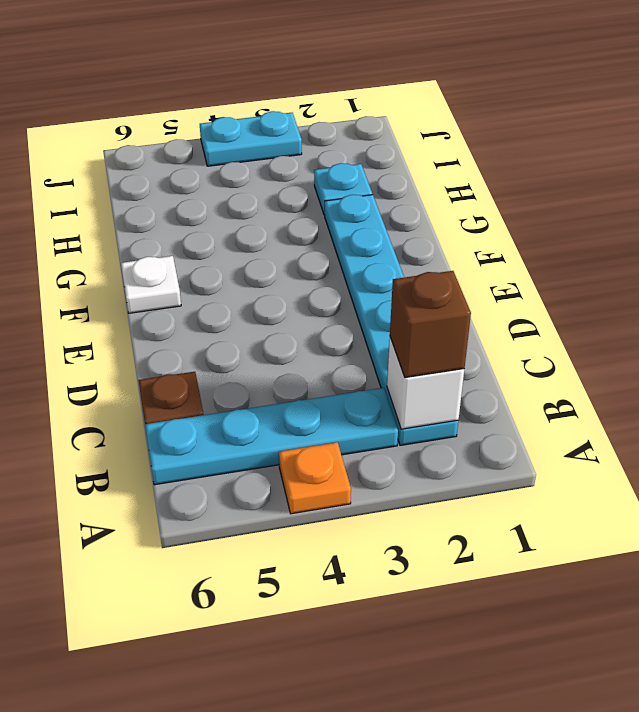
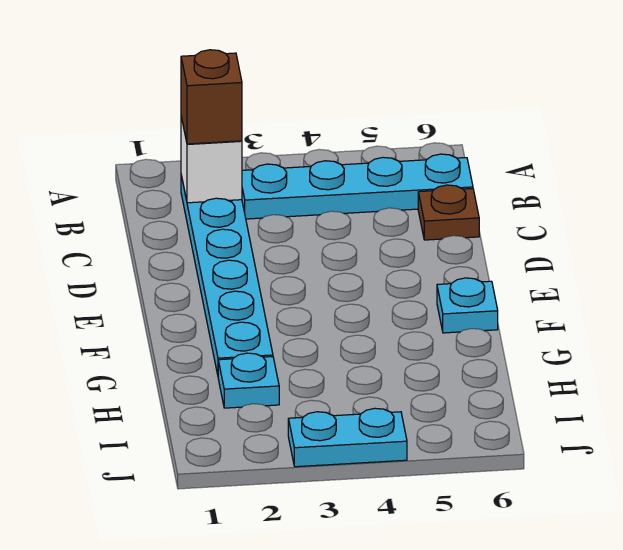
orange plate A4 level 1 -> none
white plate F6 level 1 -> cyan plate F6 level 1

